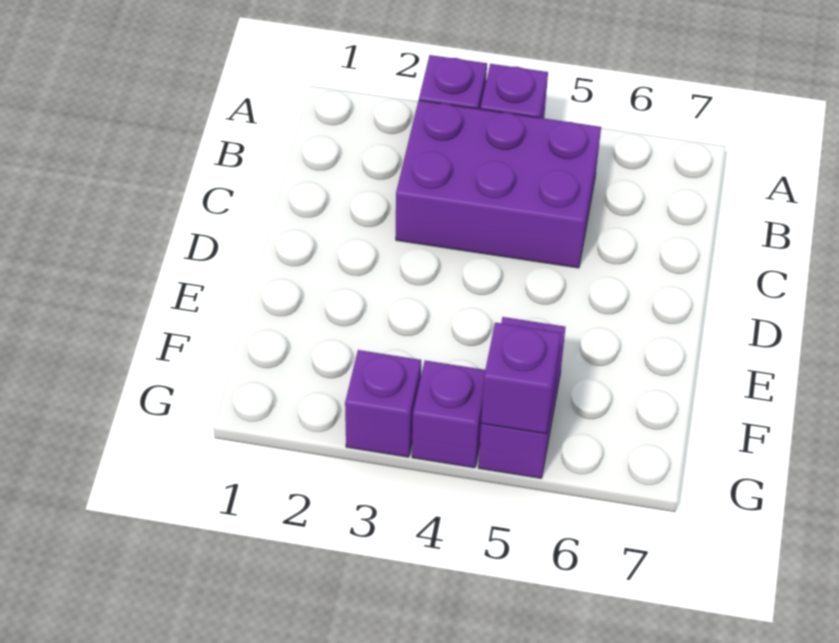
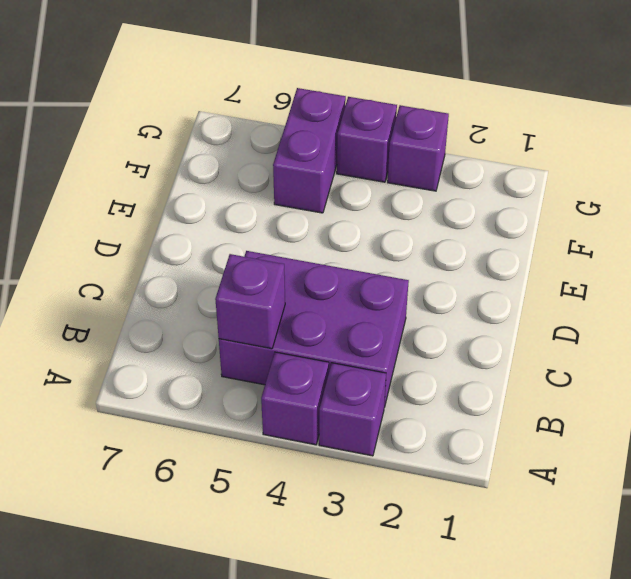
purple brick G5 level 2 -> purple brick B5 level 2

